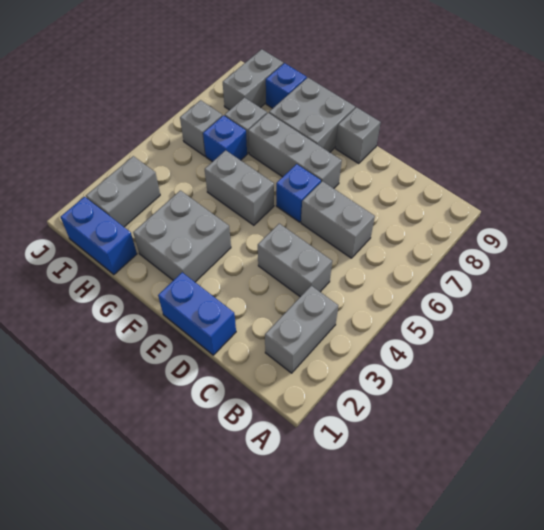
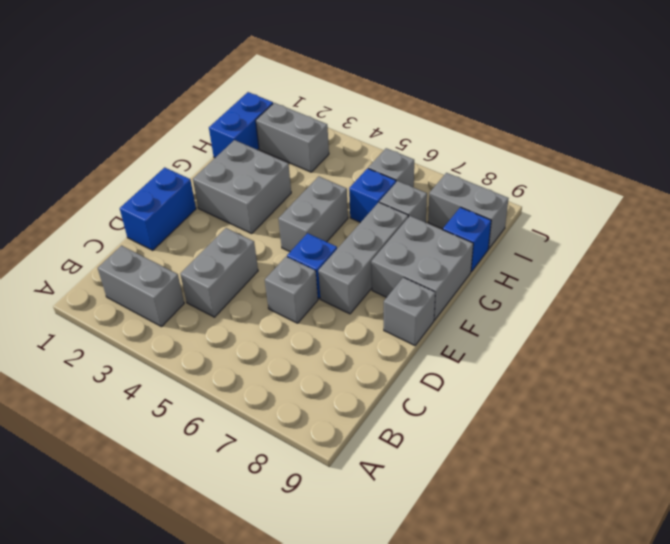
grey brick C6:D6 level 1 -> grey brick D6 level 1

